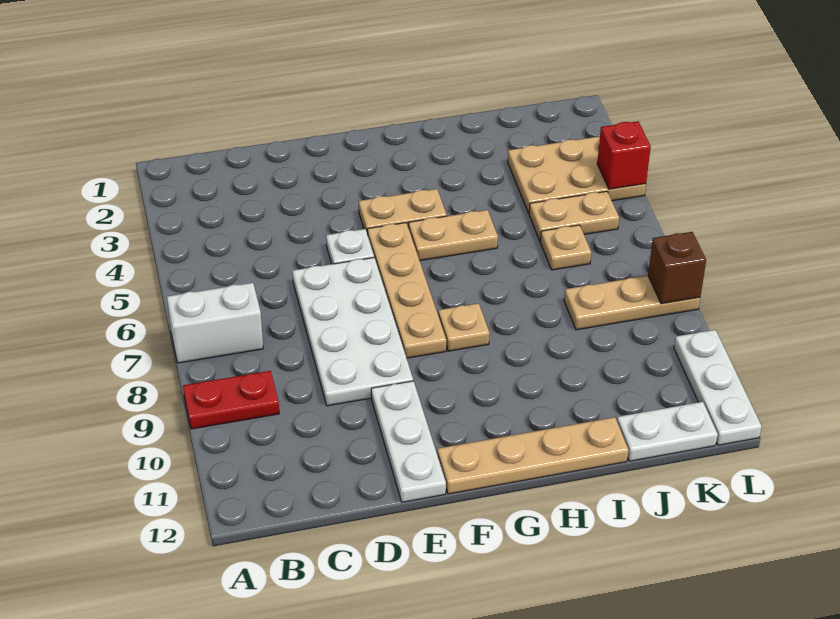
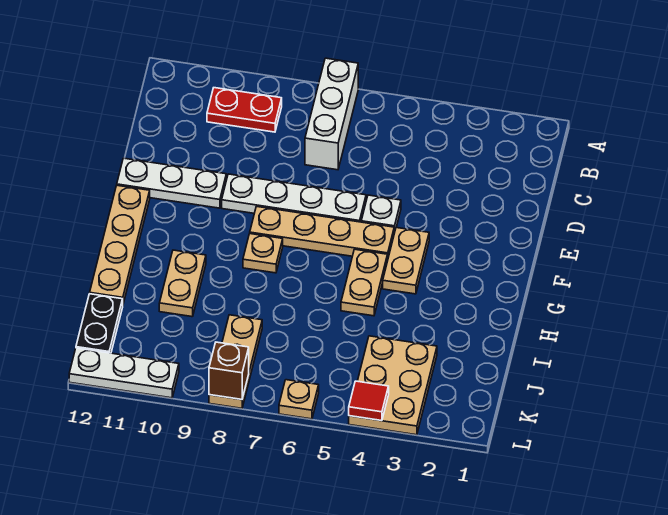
white brick A7:B7 level 1 -> white brick A7:C7 level 1
red plate A9:B9 level 1 -> red plate B9:B10 level 1
white plate D6:E9 level 1 -> white plate E6:E9 level 1
tan plate J5:K5 level 1 -> tan plate H10:I10 level 1
tan plate J6 level 1 -> tan plate L6 level 1
white plate J12:K12 level 1 -> black plate J12:K12 level 1
red brick L4 level 2 -> red tile L4 level 2

